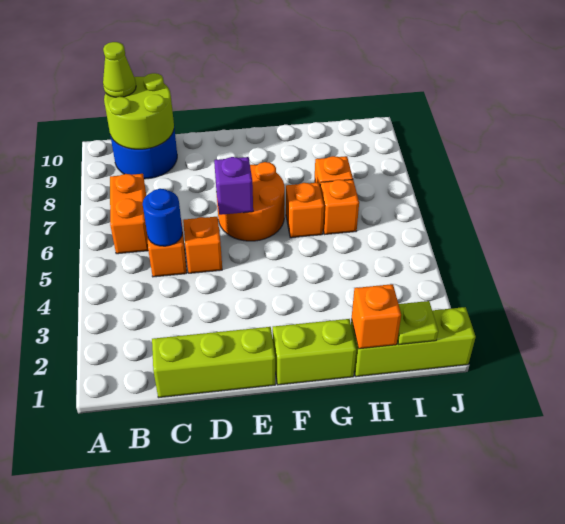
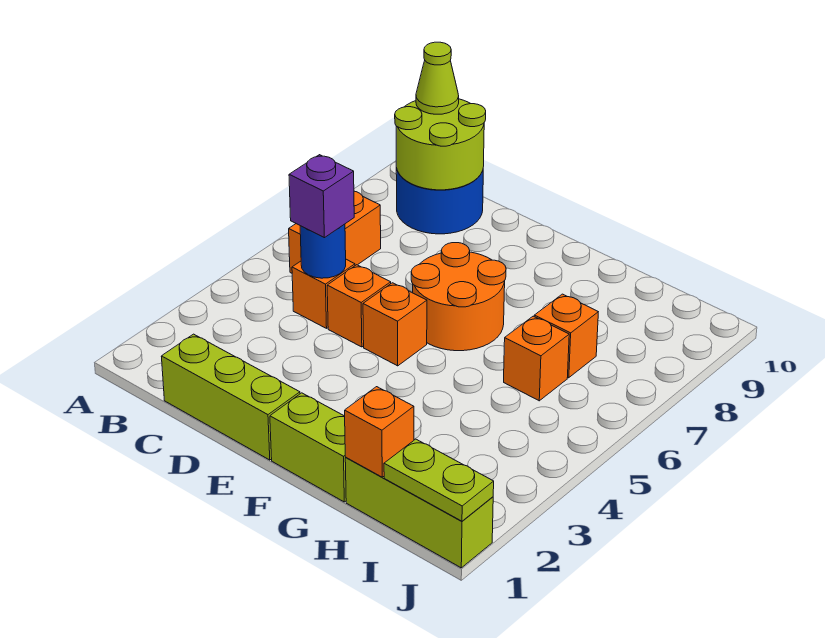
purple brick E6 level 2 -> purple brick C5 level 3
orange brick G6 level 1 -> orange brick E5 level 1
lime plate I1 level 2 -> lime plate I1:J1 level 2

